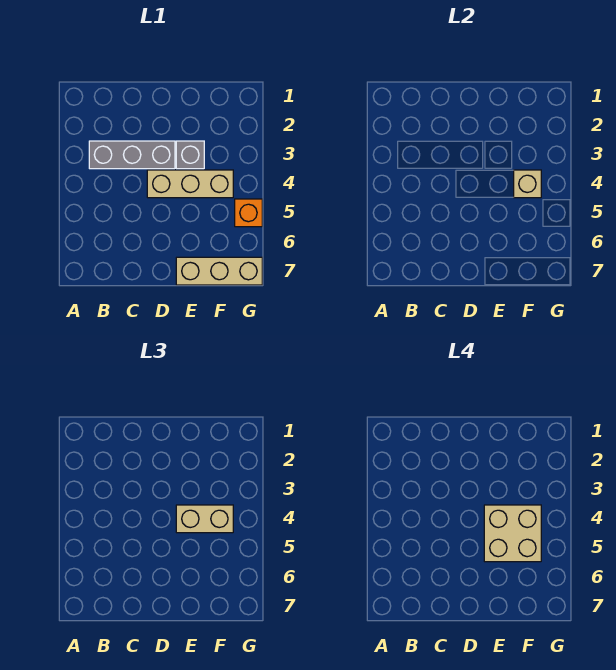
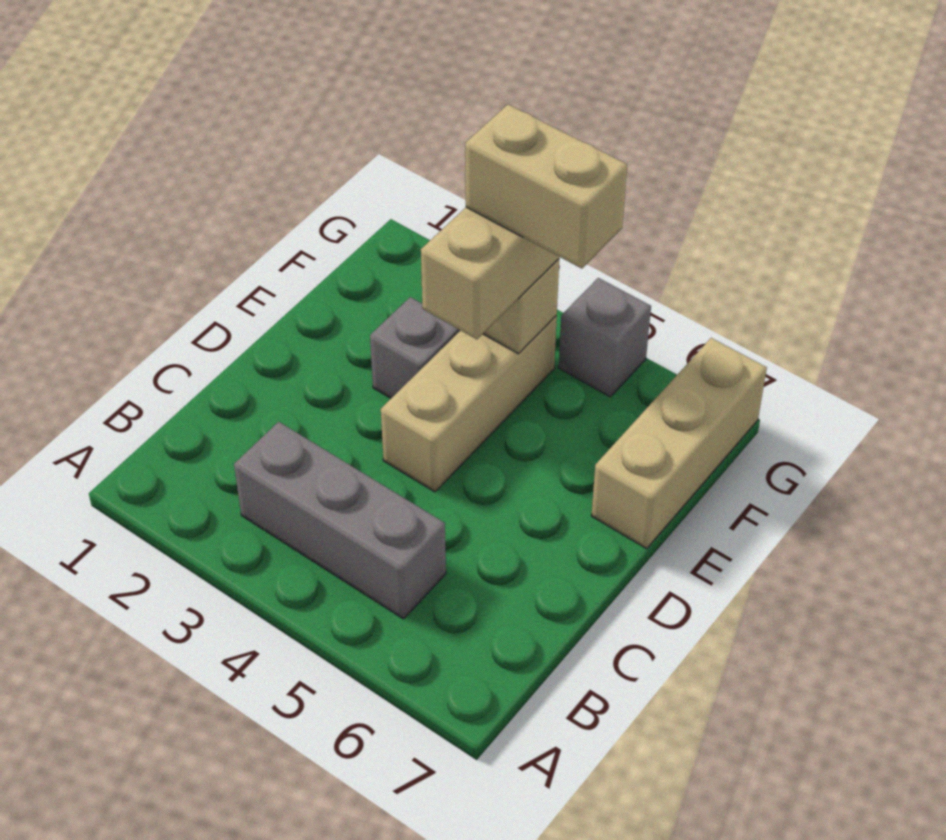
grey brick B3:D3 level 1 -> grey brick B3:B5 level 1
tan brick E4:F5 level 4 -> tan brick F4:F5 level 4
orange brick G5 level 1 -> grey brick G5 level 1

